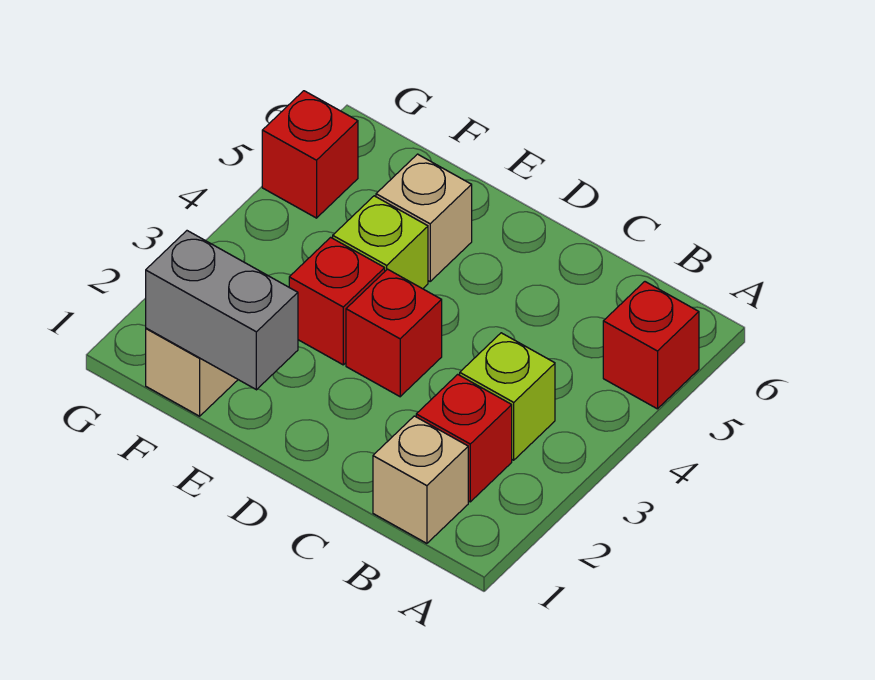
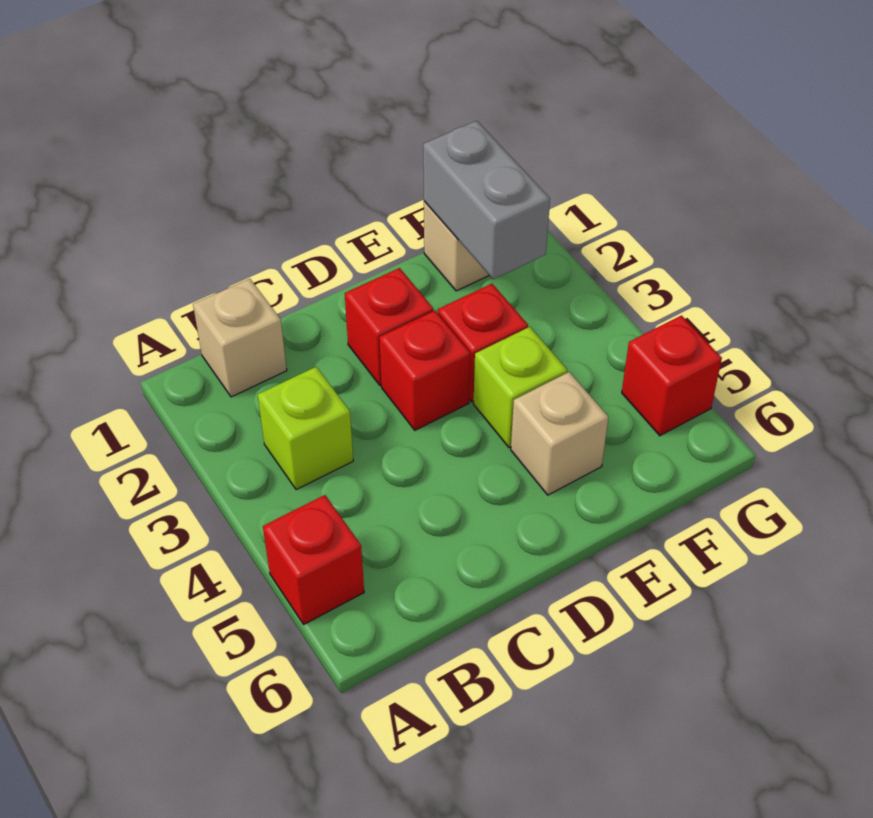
red brick B2 level 1 -> red brick D2 level 1
grey brick E1:F1 level 2 -> grey brick F1:F2 level 2

